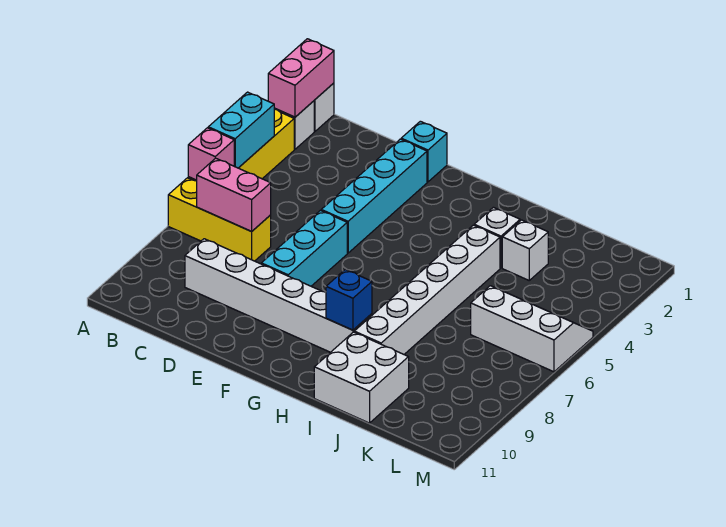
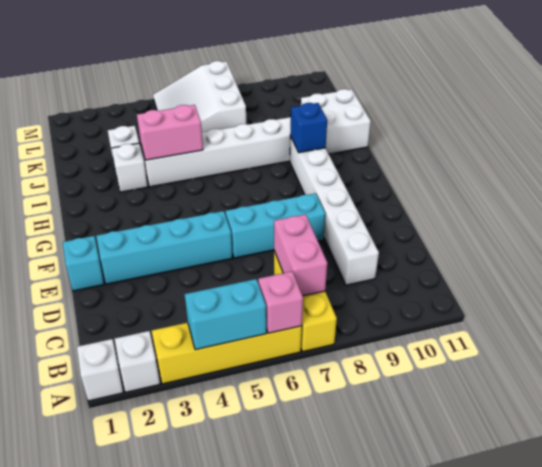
pink brick A1:A2 level 2 -> pink brick I4:I5 level 2
white slope K5:M6 level 1 top 6 -> white slope K5:M7 level 1 top 7

